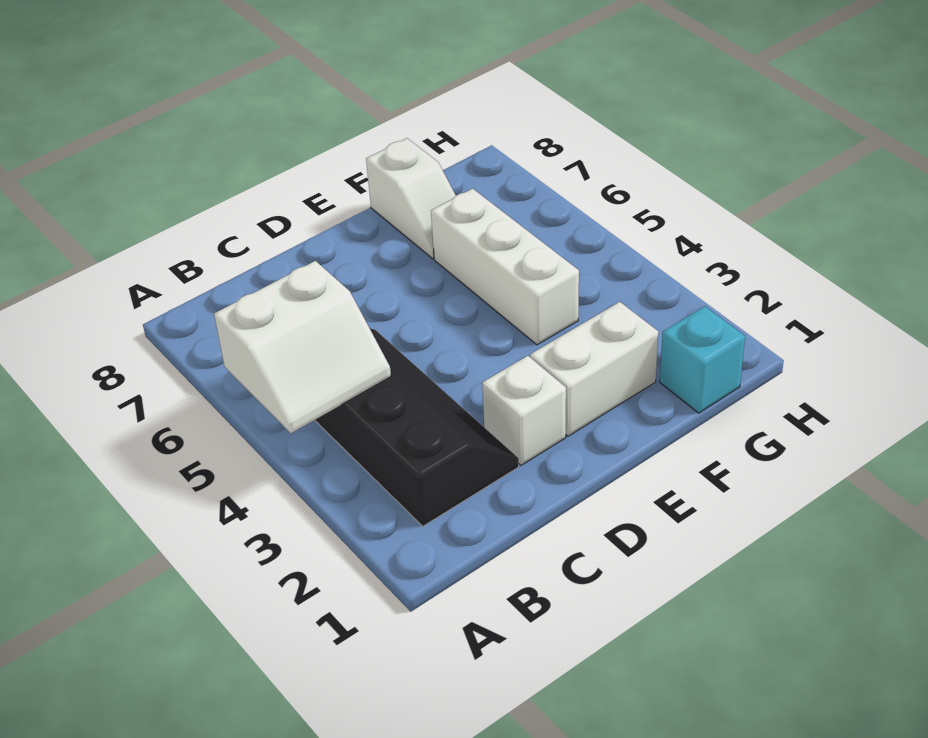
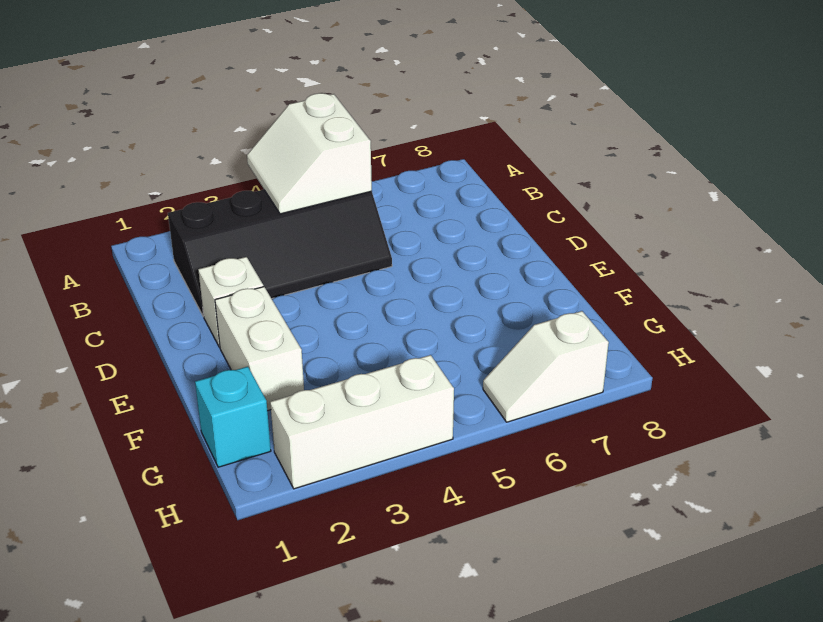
white brick F4:F6 level 1 -> white brick H2:H4 level 1
white slope F7:F8 level 1 top 8 -> white slope H6:H7 level 1 top 7

